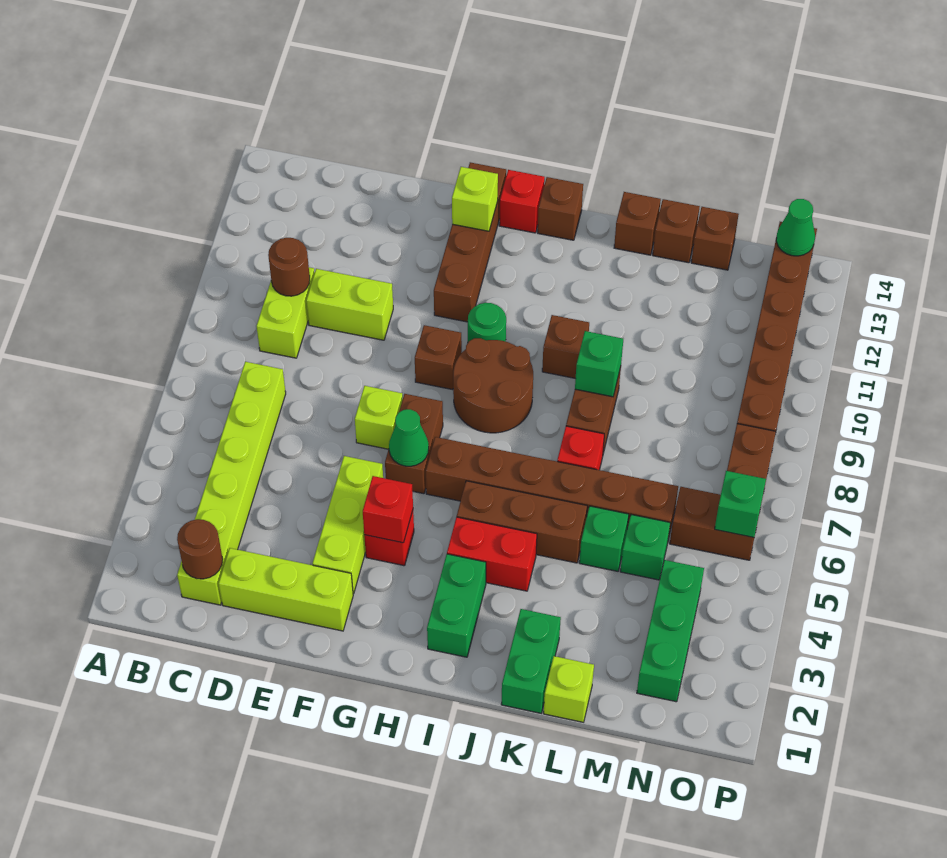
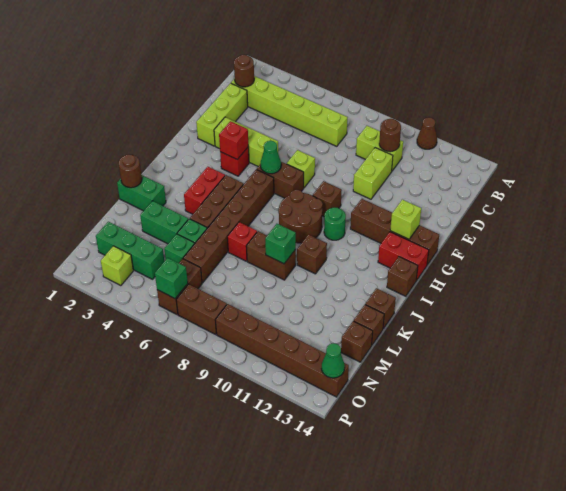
none -> brown cone A11 level 1
red brick H14 level 1 -> red brick H13:H14 level 1
green brick I2:I3 level 1 -> green brick L3:L4 level 1
none -> brown round brick K1 level 2
lime brick L1 level 1 -> lime brick O3 level 1

